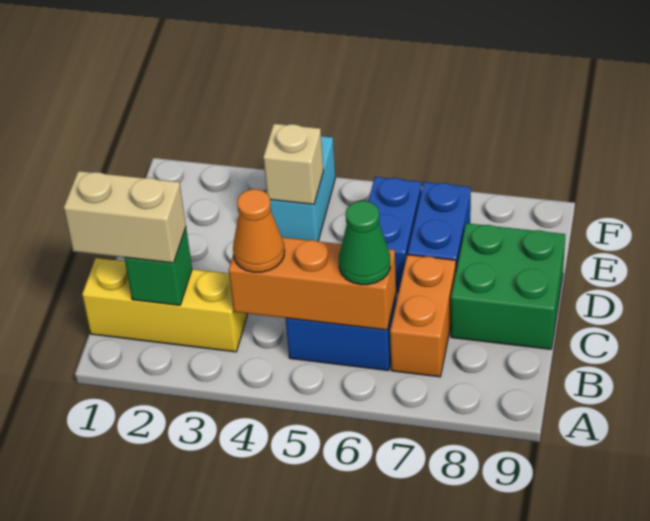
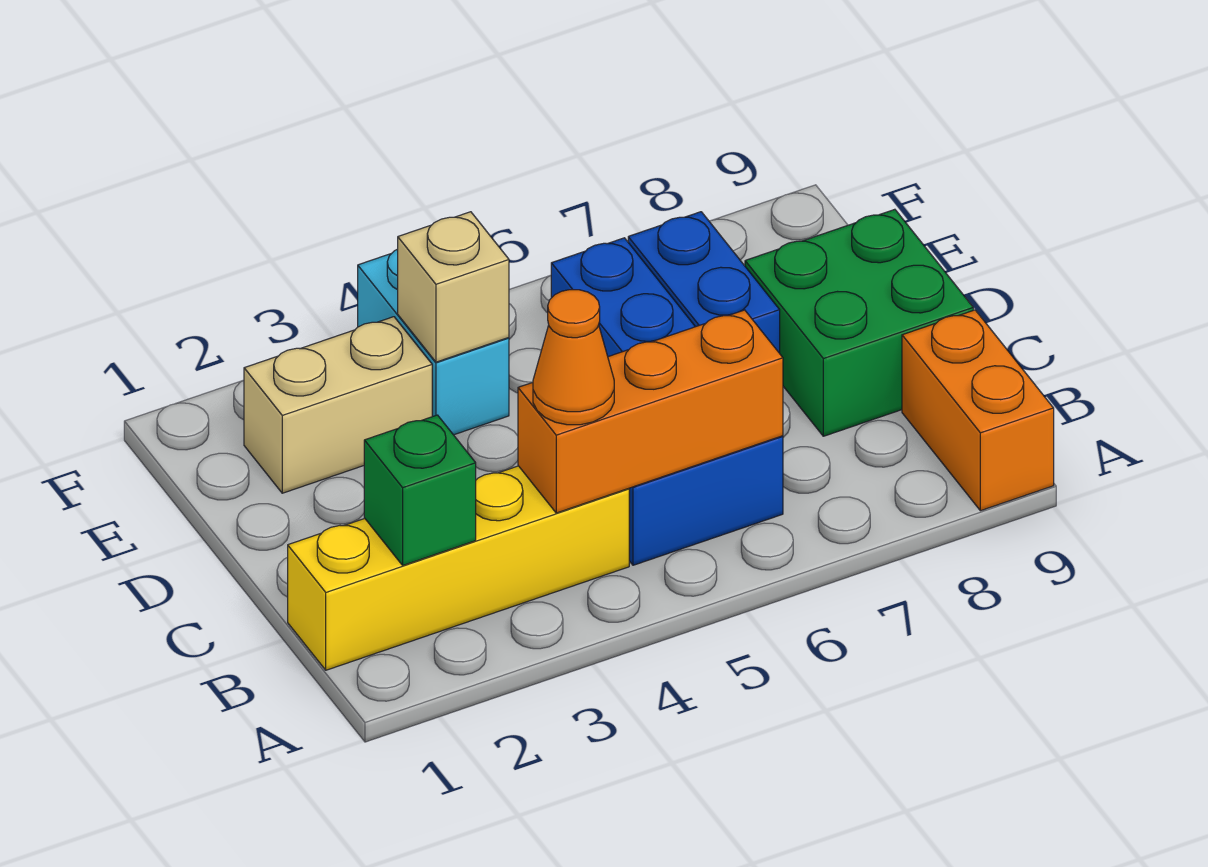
yellow brick B1:B3 level 1 -> yellow brick B1:B4 level 1
tan brick B1:B2 level 3 -> tan brick E2:E3 level 1
green cone B6 level 3 -> none
orange brick B7:C7 level 1 -> orange brick A9:B9 level 1

